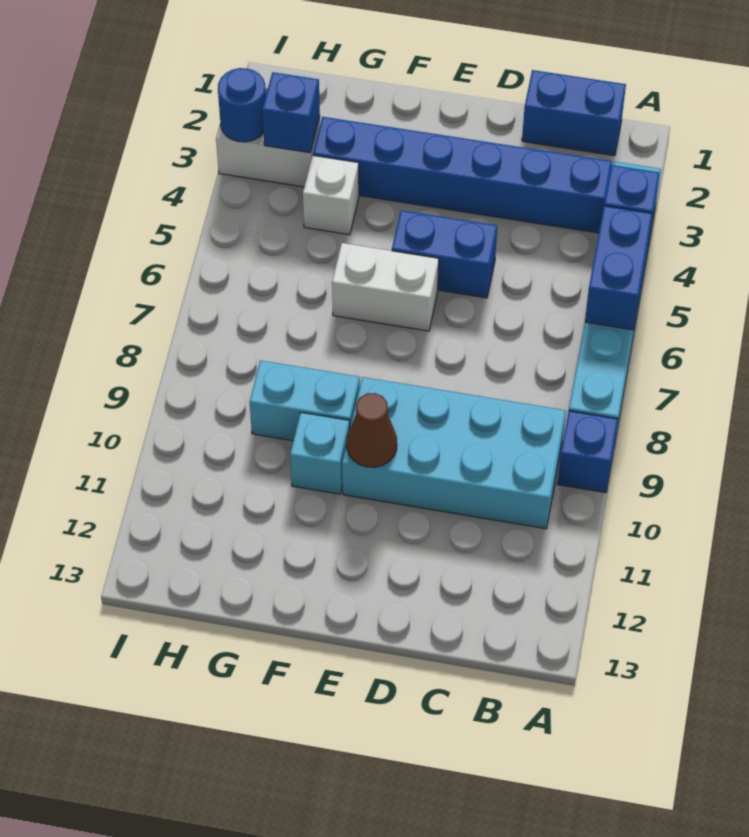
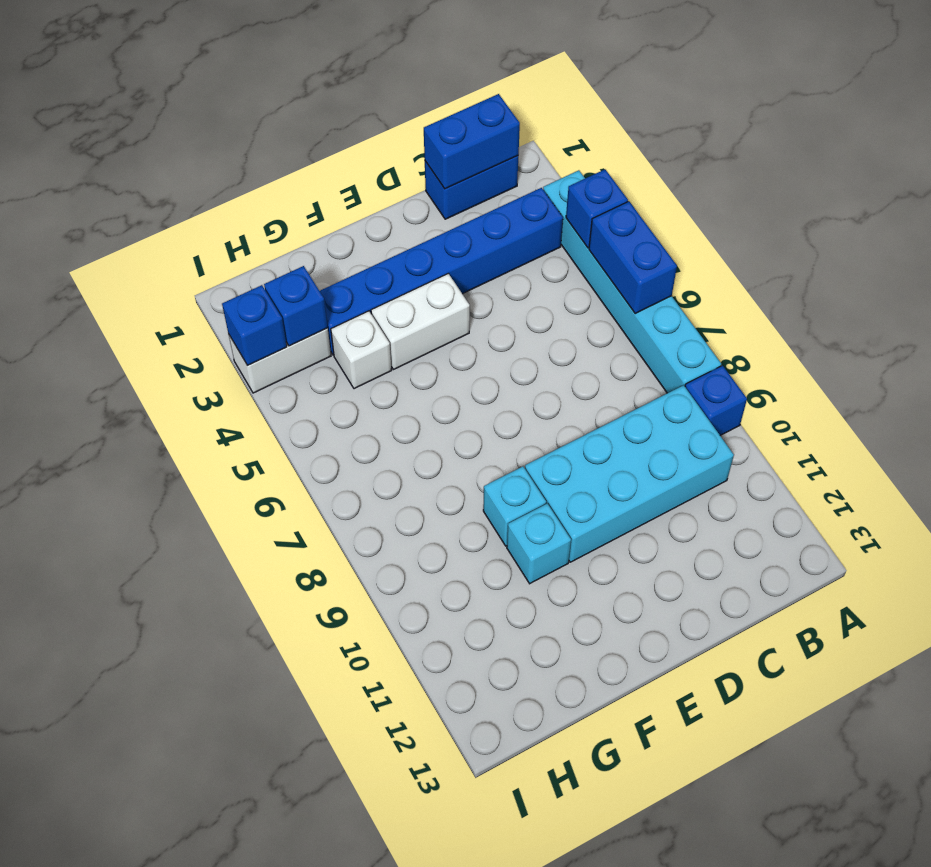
blue brick D5:E5 level 1 -> blue brick B1:C1 level 2
white brick E6:F6 level 1 -> white brick E4:F4 level 1
brown cone E10 level 2 -> none
cyan brick F9:G9 level 1 -> cyan brick F9 level 1
blue round brick I3 level 2 -> blue brick I3 level 2

